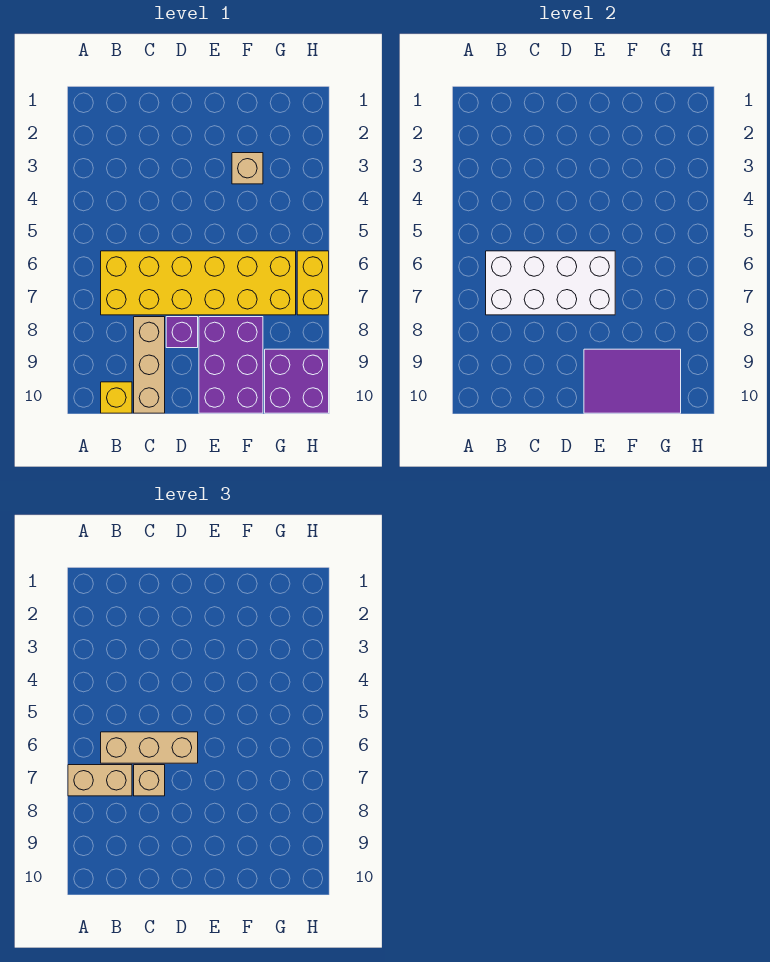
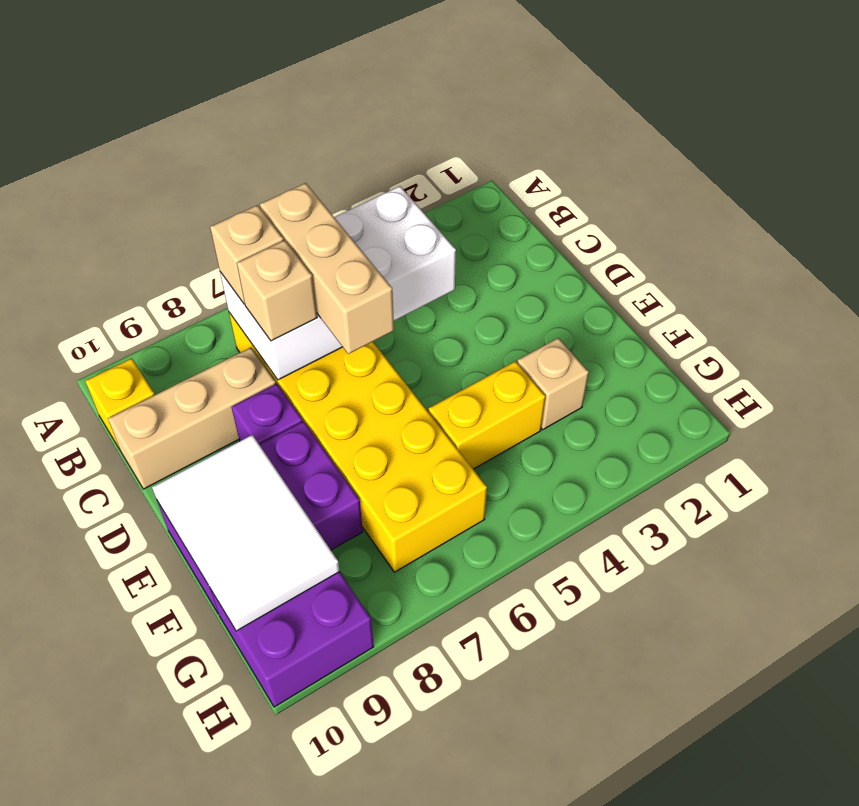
tan brick A7:B7 level 3 -> tan brick B7 level 3
white brick B6:E7 level 2 -> white brick B4:C7 level 2
purple tile E9:G10 level 2 -> white tile E9:G10 level 2
yellow brick H6:H7 level 1 -> yellow brick F4:F5 level 1

